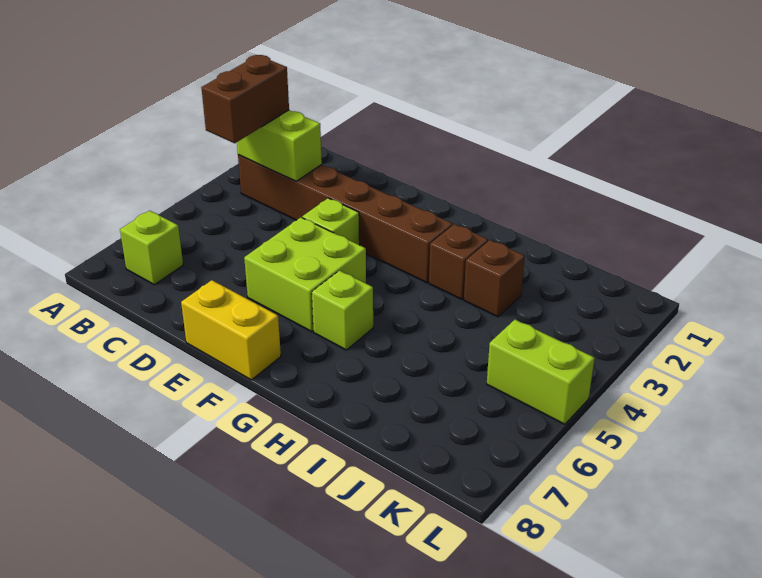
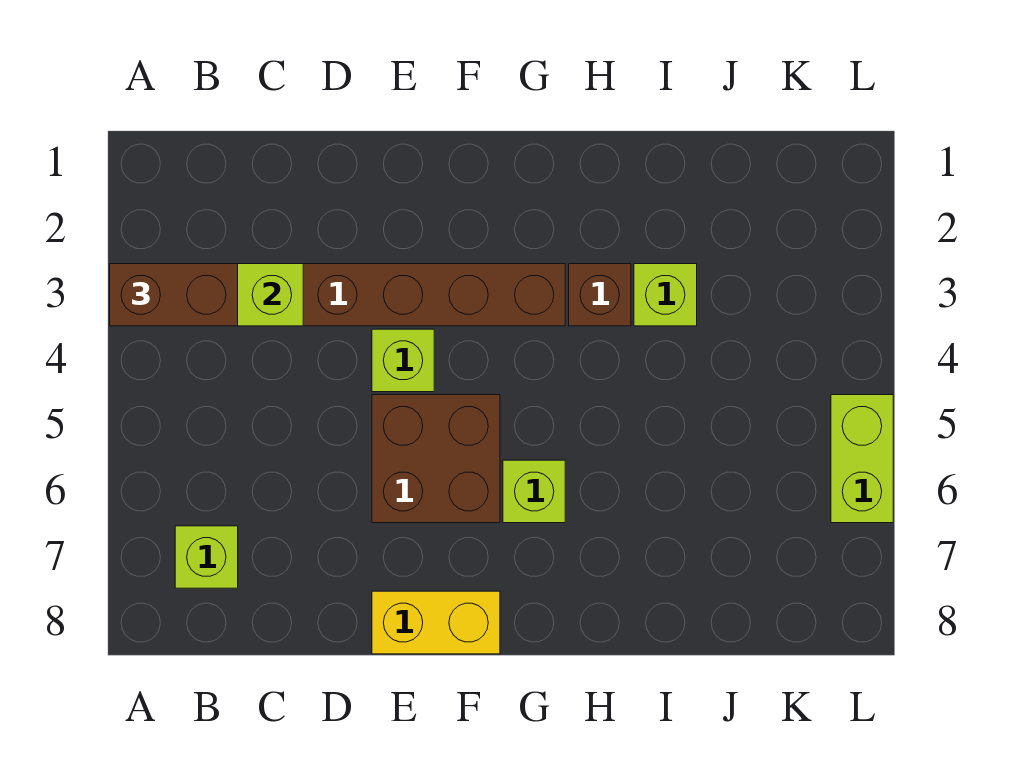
brown brick B3:B4 level 3 -> brown brick A3:B3 level 3
lime brick E5:F6 level 1 -> brown brick E5:F6 level 1
brown brick I3 level 1 -> lime brick I3 level 1
lime brick K5:L5 level 1 -> lime brick L5:L6 level 1

